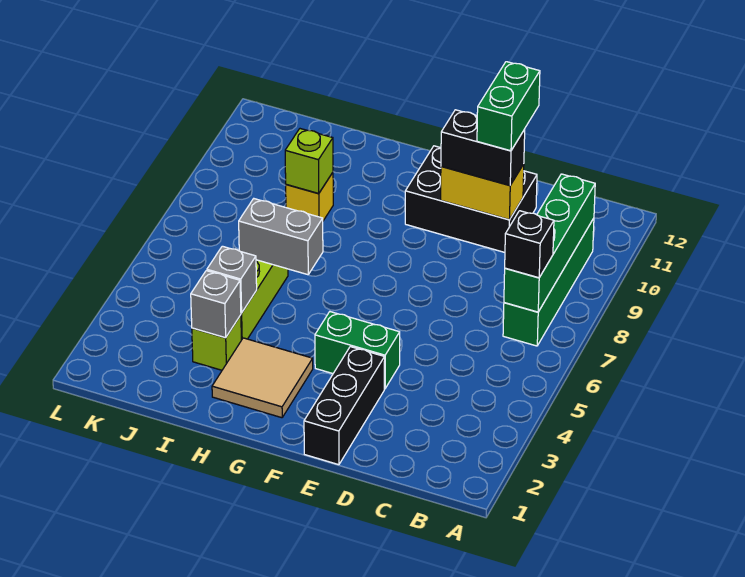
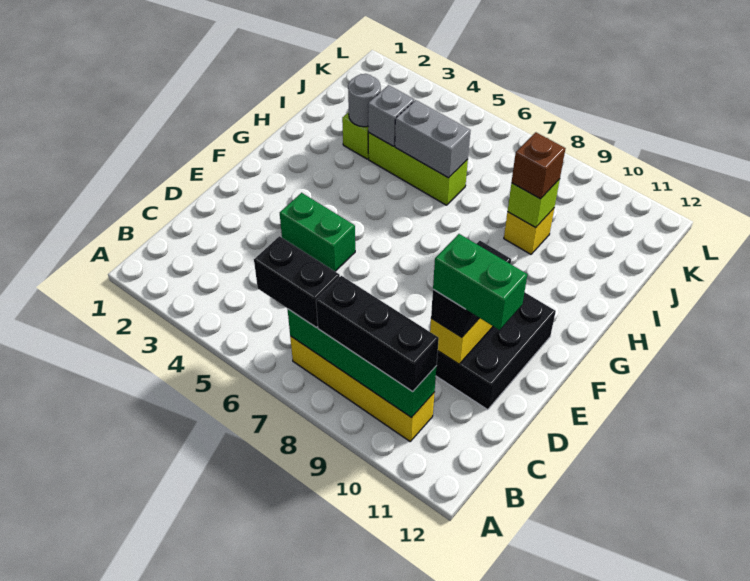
green brick B7:B10 level 1 -> yellow brick B7:B10 level 1
black brick B7 level 3 -> black brick B6:B7 level 3
black brick E1:E3 level 1 -> black brick B8:B10 level 3
green brick E4:F4 level 1 -> green brick E4:E5 level 1
tan tile G2:H3 level 1 -> none
grey brick H6:I6 level 2 -> grey brick I5:I6 level 2
grey brick I3 level 2 -> grey round brick I3 level 2
none -> brown brick I9 level 3

